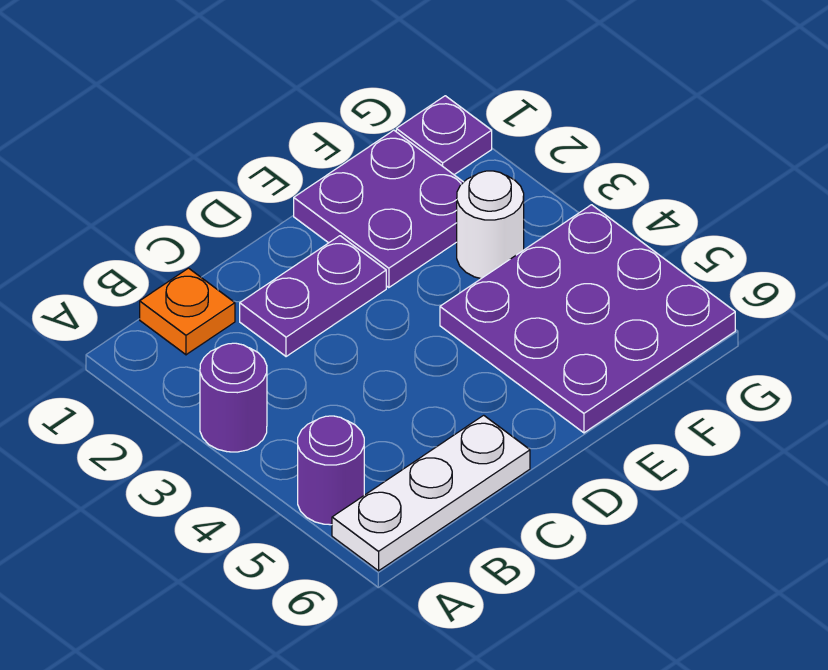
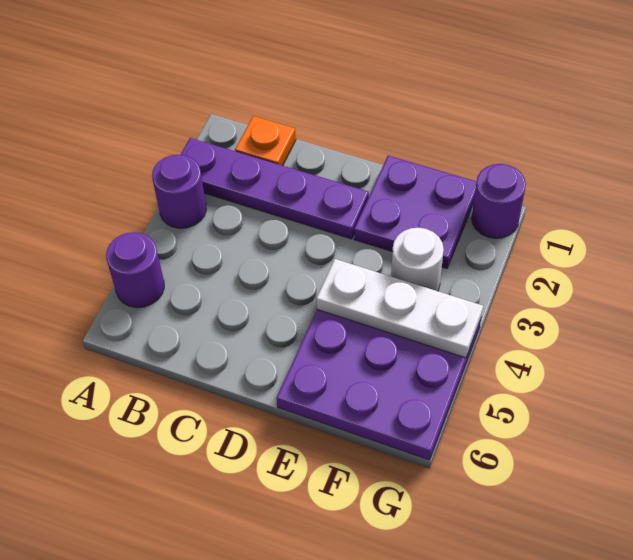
white plate A6:C6 level 1 -> white plate E4:G4 level 2
purple plate C2:D2 level 1 -> purple plate A2:D2 level 1
purple plate G1 level 1 -> purple round brick G1 level 1

